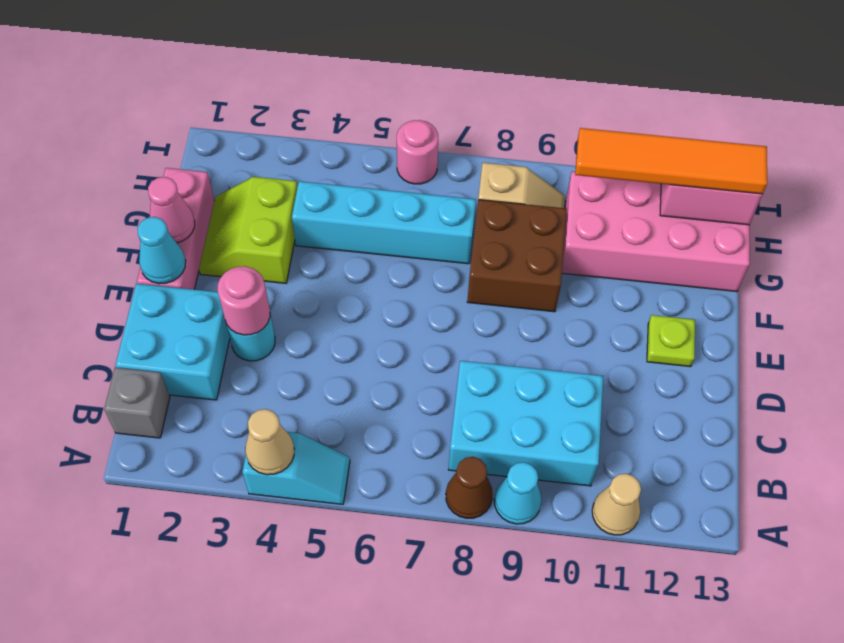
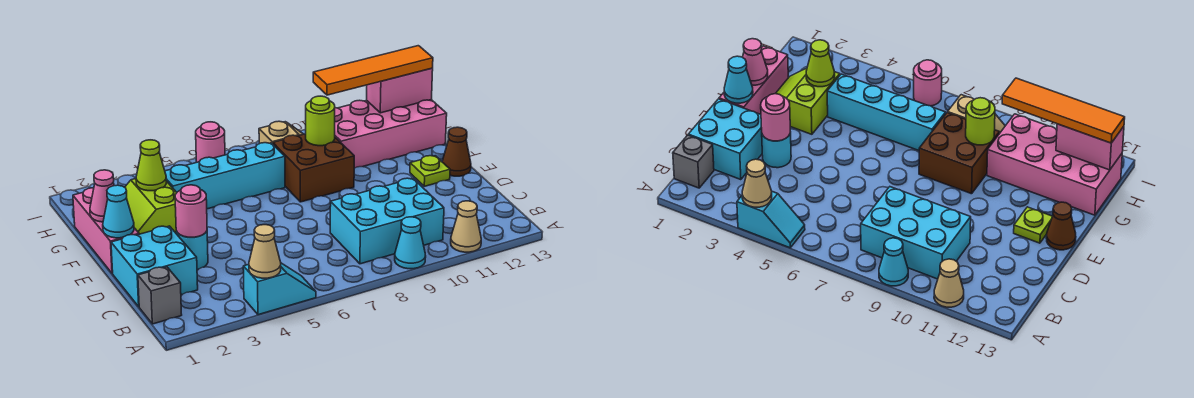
brown cone A8 level 1 -> brown cone E13 level 1
none -> lime cone G3 level 2
none -> lime round brick G9 level 2

